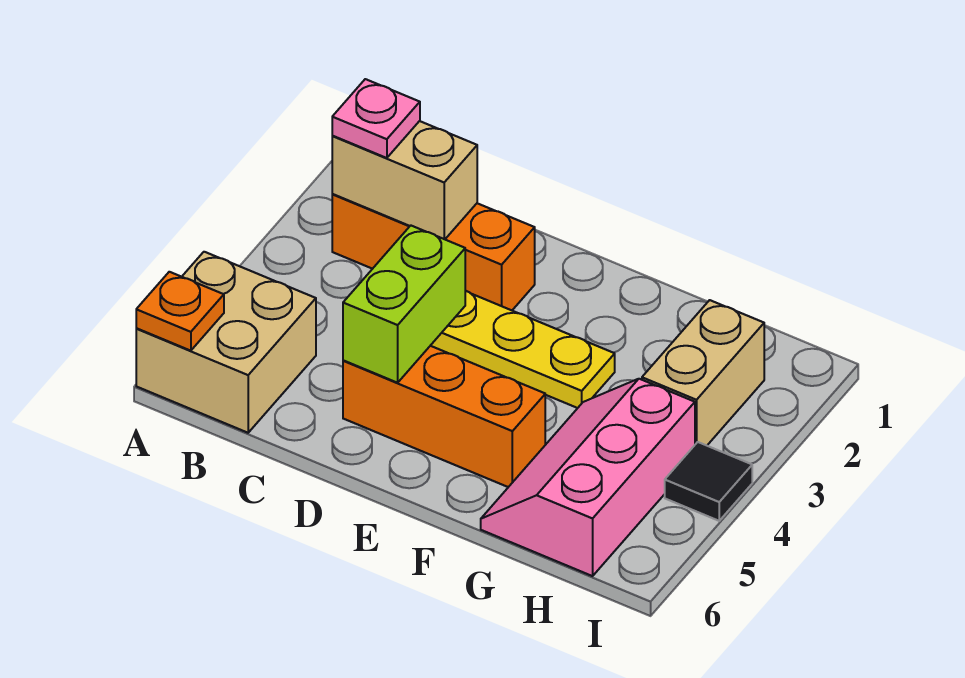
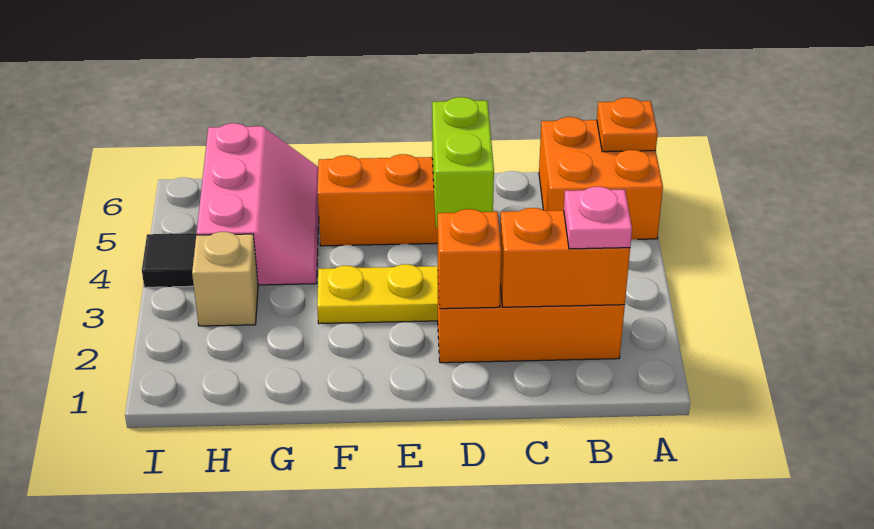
tan brick A5:B6 level 1 -> orange brick A5:B6 level 1
tan brick B2:C2 level 2 -> orange brick B2:C2 level 2
none -> orange brick D2 level 2
tan brick H2:H3 level 1 -> tan brick H3 level 1

